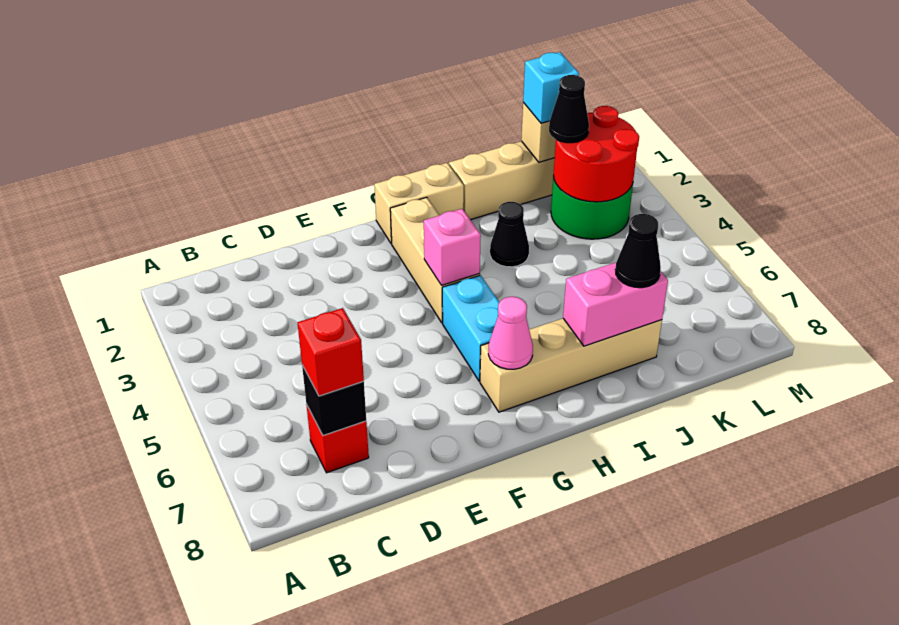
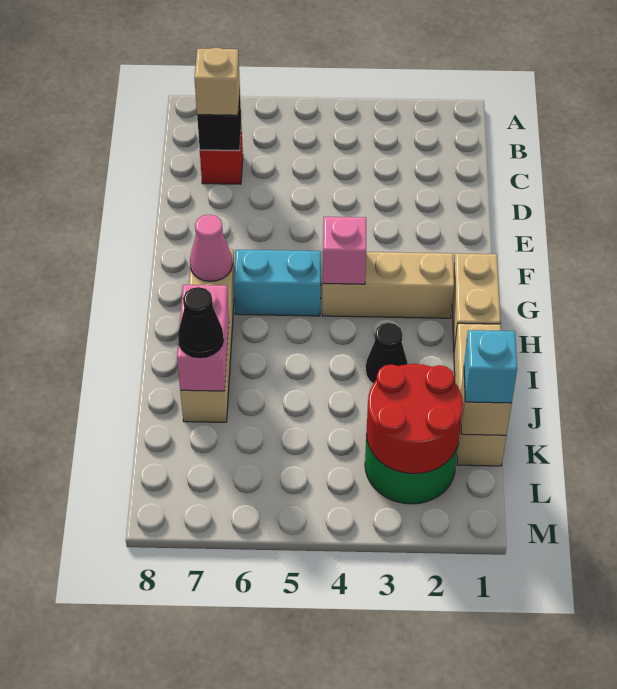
red brick C7 level 3 -> tan brick C7 level 3
black cone K2 level 3 -> none

